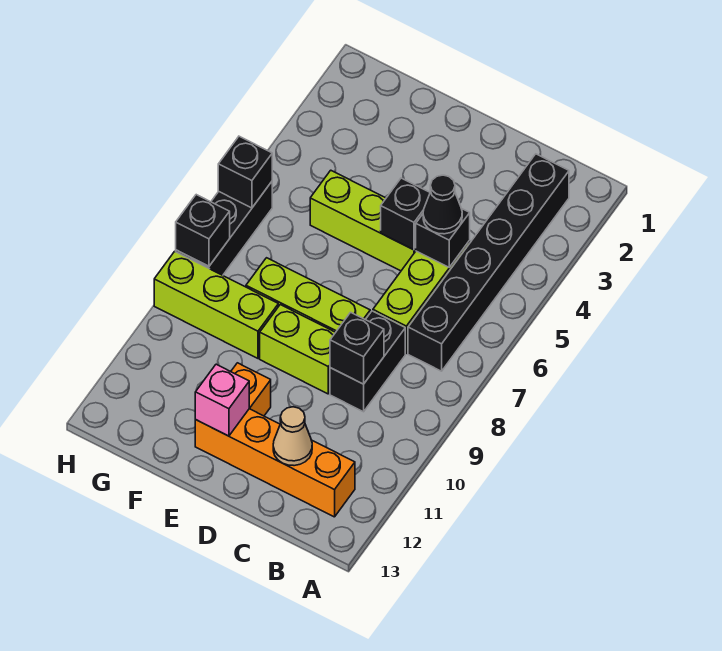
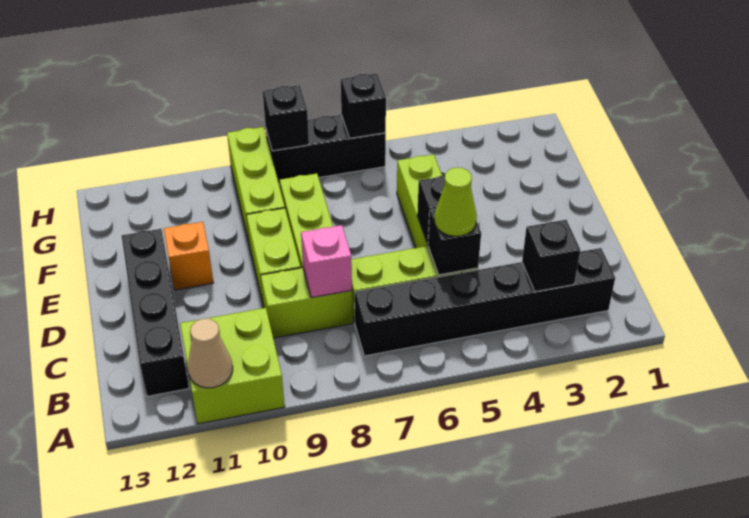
none -> lime brick A10:B11 level 1
orange brick B12:E12 level 1 -> black brick B12:E12 level 1
black cone C5 level 3 -> lime cone C5 level 3
black brick C8:C9 level 1 -> lime brick C8:C9 level 1
black brick C9 level 2 -> black brick B3 level 2
tan cone C12 level 2 -> tan cone A11 level 2
pink brick E12 level 2 -> pink brick C8 level 2

